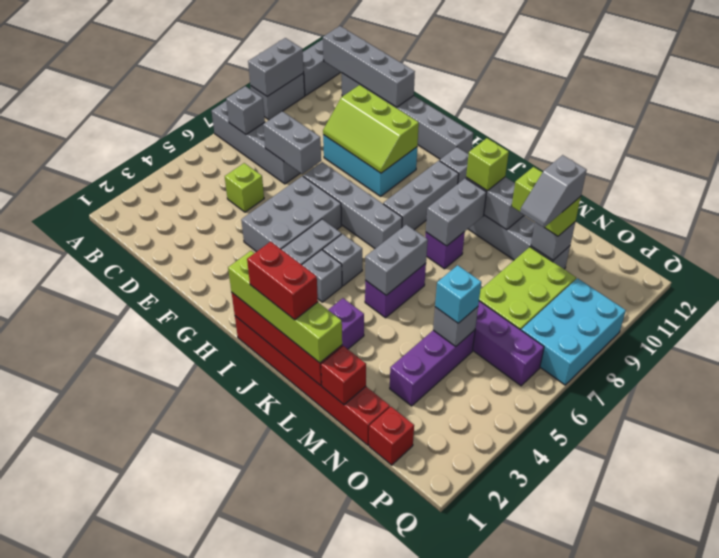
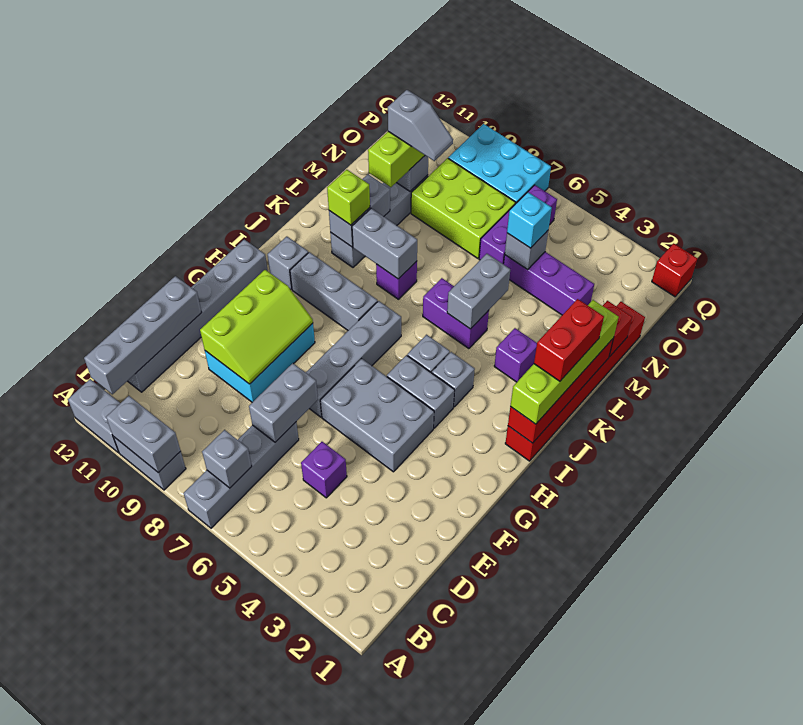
lime brick D5 level 1 -> purple brick D5 level 1
grey brick K5:K6 level 2 -> grey brick K5:L5 level 2
red brick O1 level 1 -> red brick Q1 level 1

